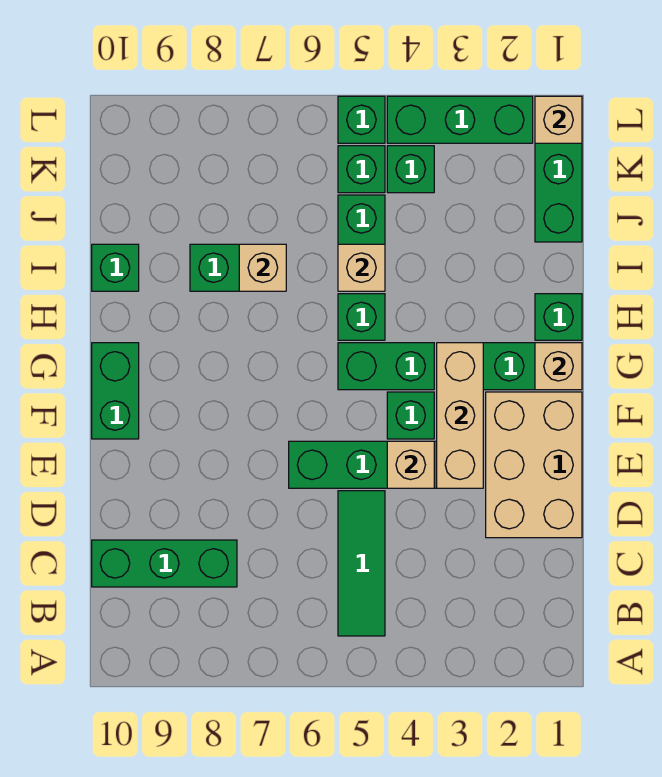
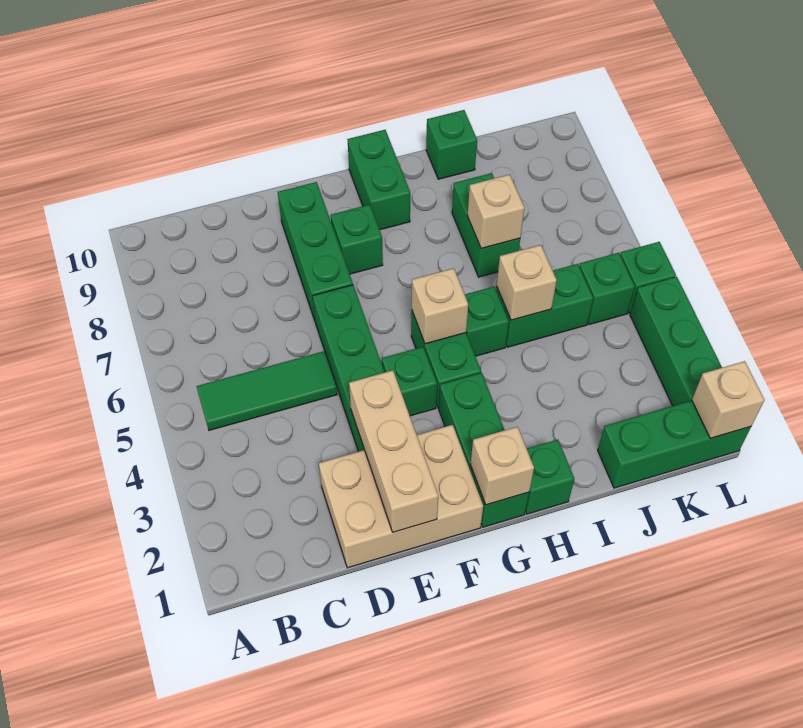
green brick C8:C10 level 1 -> green brick E7:E9 level 1
tan brick E3:G3 level 2 -> tan brick E1:E3 level 2
tan brick E4 level 2 -> tan brick G5 level 2
green brick F10:G10 level 1 -> green brick G9:G10 level 1
green brick K4 level 1 -> green brick F8 level 1

